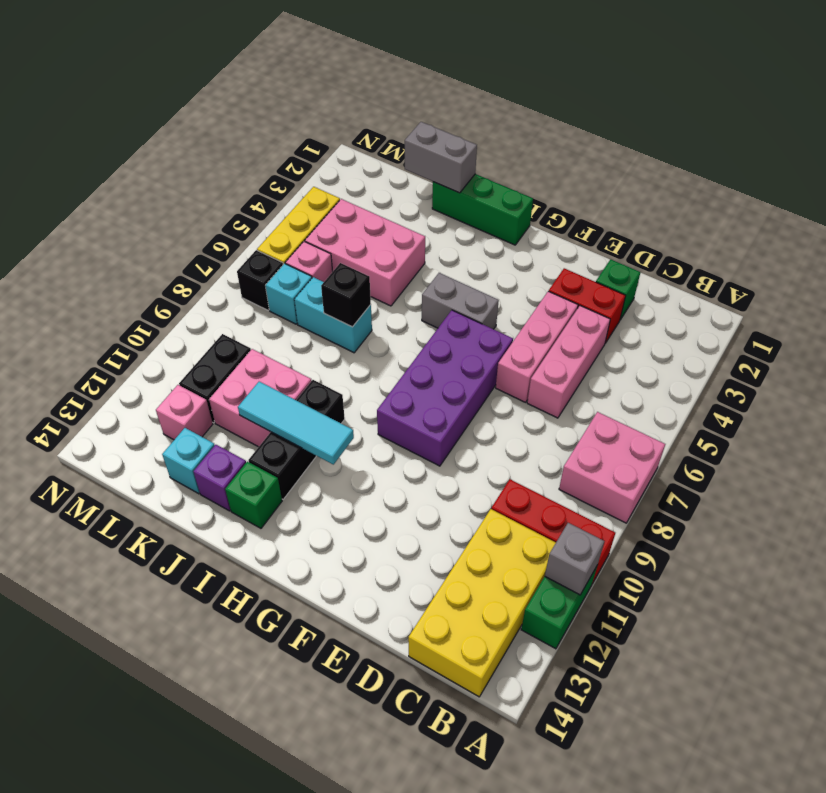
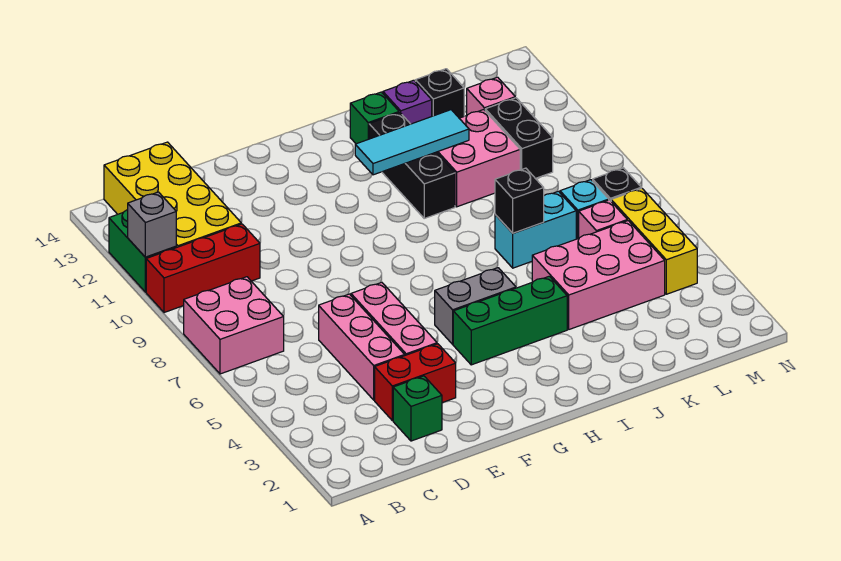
purple brick F6:G9 level 1 -> none
green brick H1:J1 level 1 -> green brick G4:I4 level 1
grey brick J1:K1 level 2 -> none
cyan brick K13 level 1 -> black brick K13 level 1

